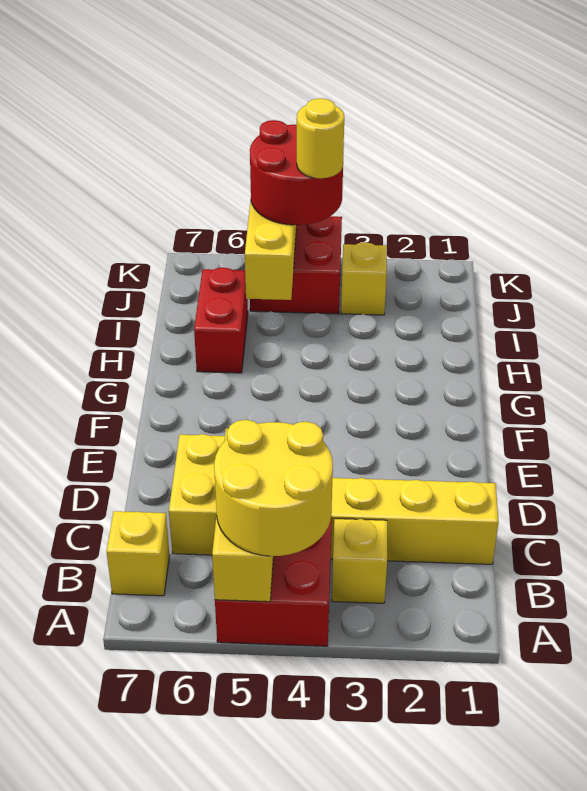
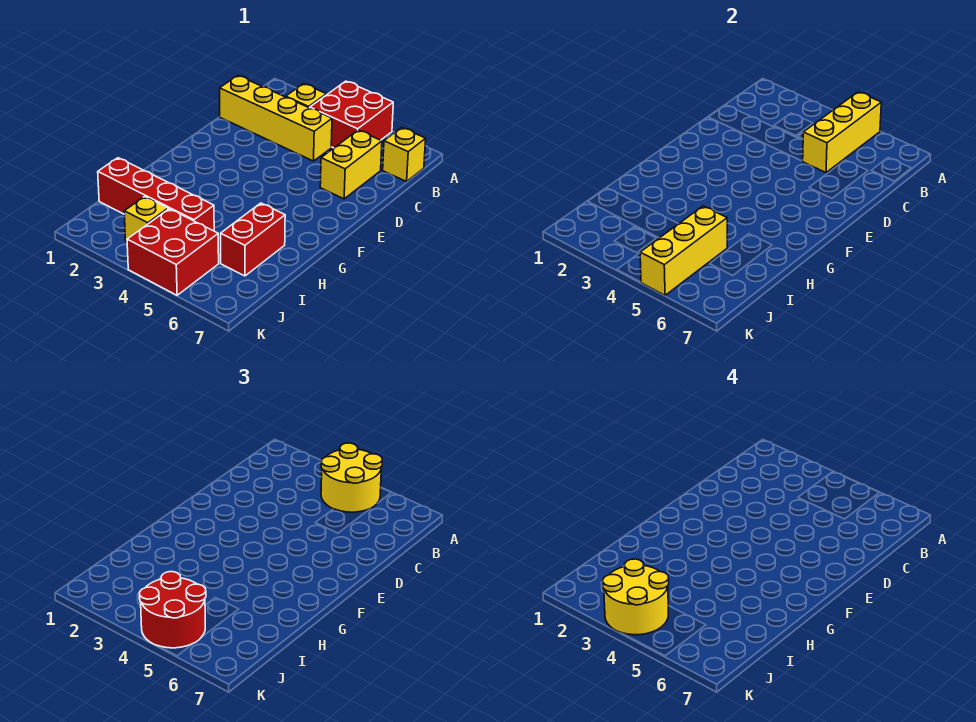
none -> red brick I1:I4 level 1
yellow round brick J4 level 4 -> yellow round brick J3:K4 level 4

